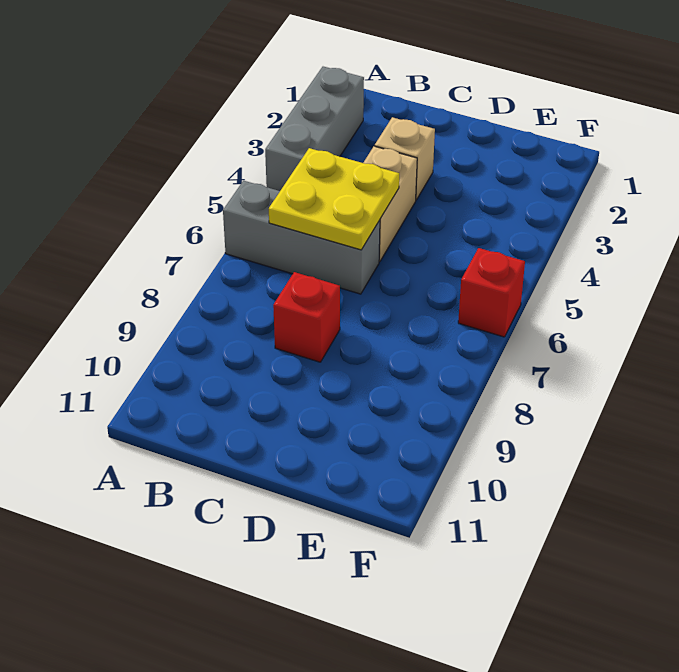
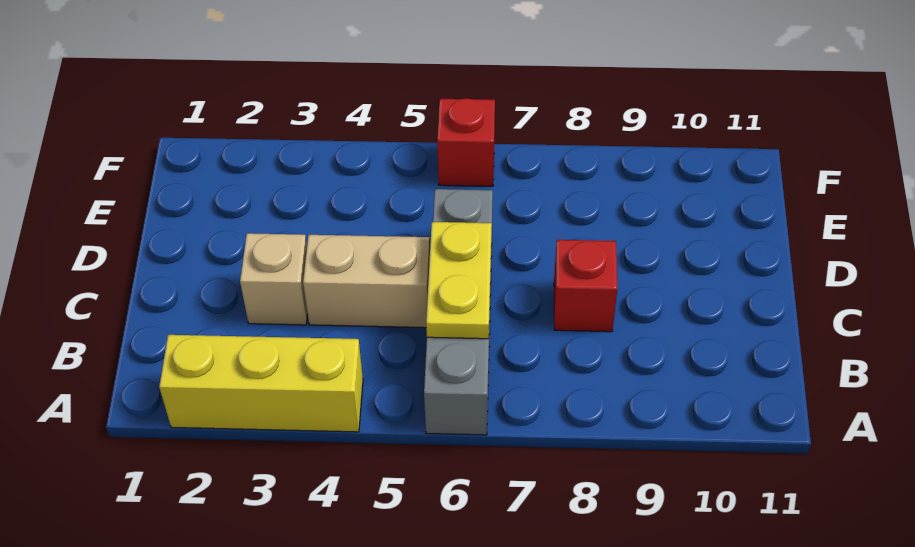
grey brick A2:A4 level 1 -> yellow brick A2:A4 level 1
grey brick A6:C6 level 1 -> grey brick A6:D6 level 1
yellow plate B5:C6 level 2 -> yellow plate B6:C6 level 2

